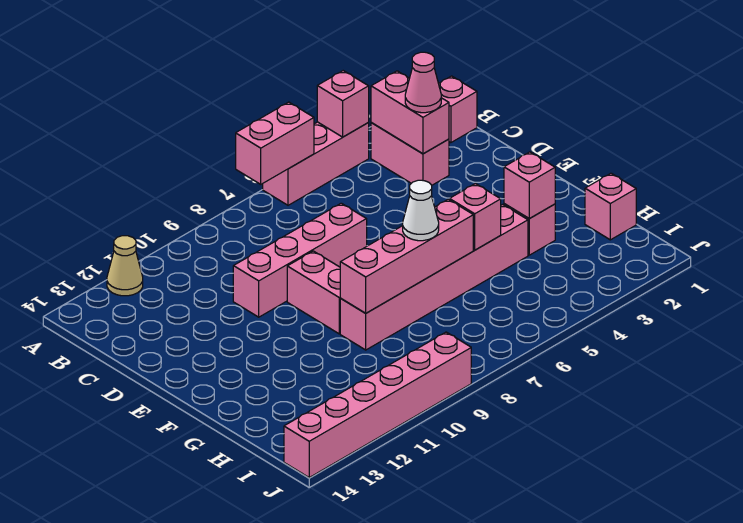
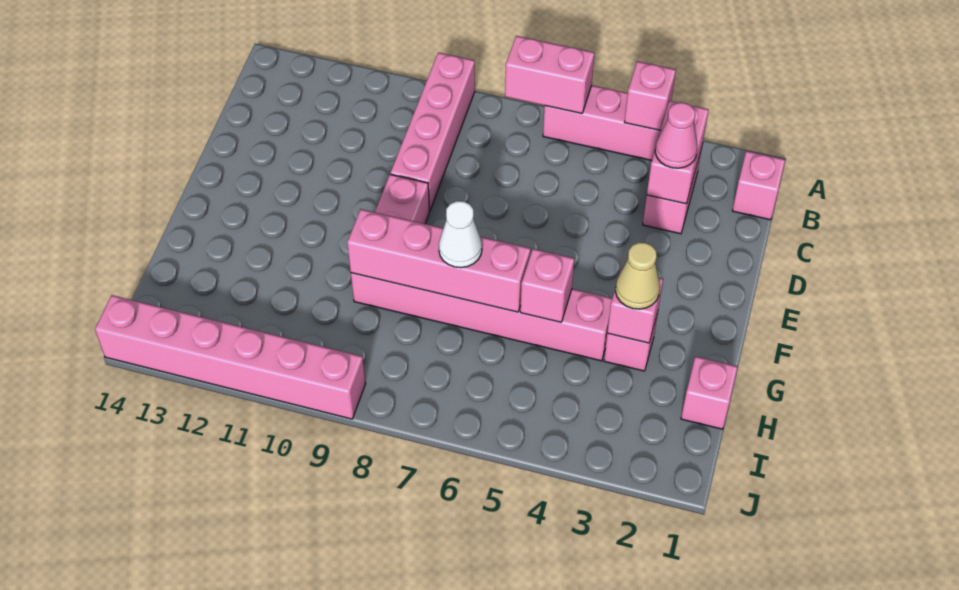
tan cone A12 level 1 -> tan cone G3 level 3
pink brick D7:D10 level 1 -> pink brick A9:D9 level 1

